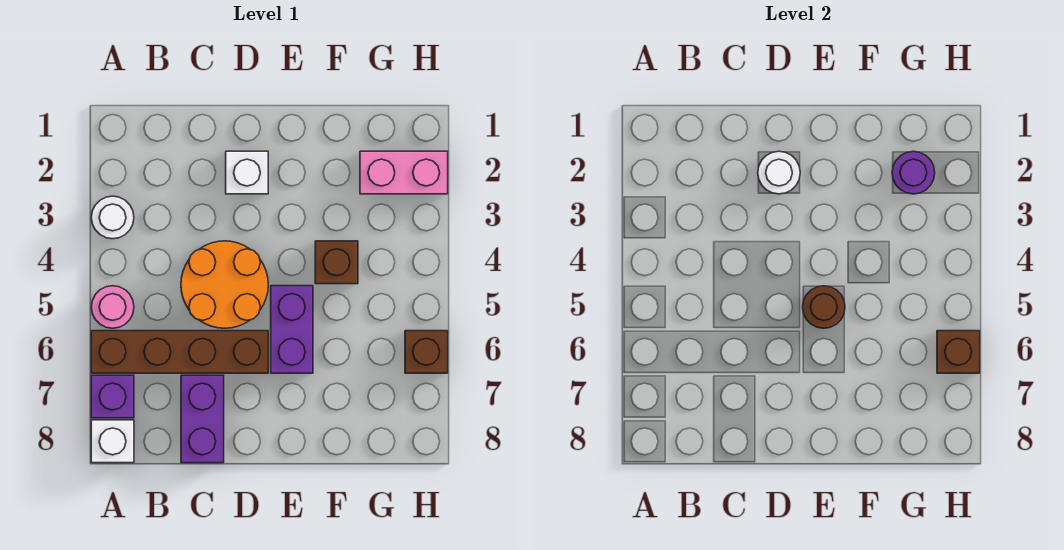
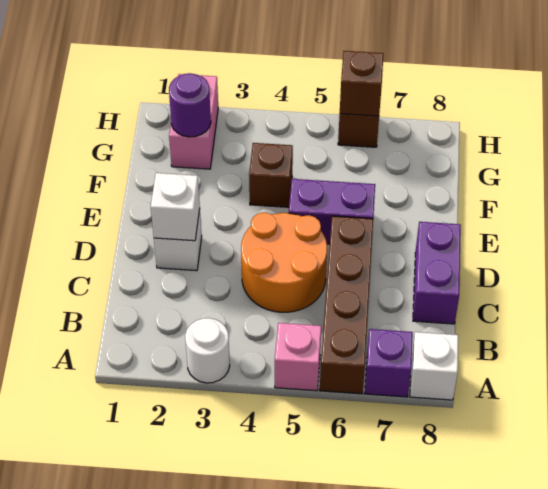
pink round brick A5 level 1 -> pink brick A5 level 1
purple brick C7:C8 level 1 -> purple brick C8:D8 level 1
white round brick D2 level 2 -> white brick D2 level 2
brown round brick E5 level 2 -> none

